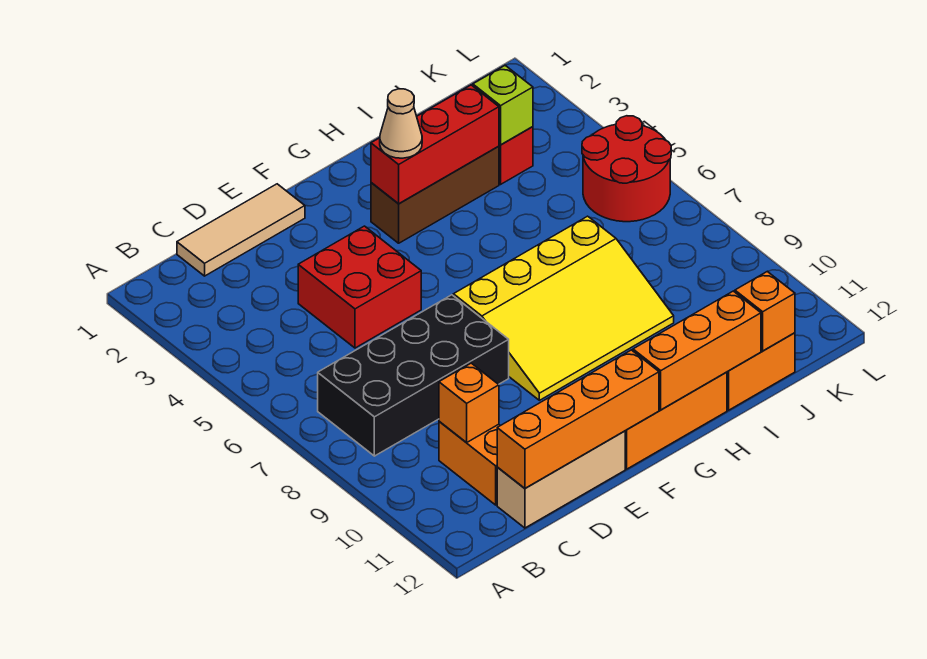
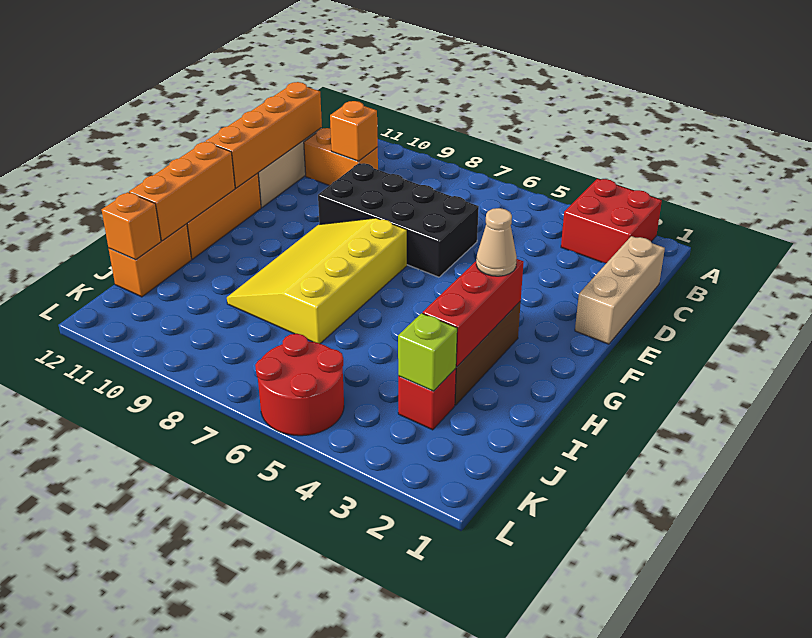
black brick B7:E8 level 1 -> black brick D6:E9 level 1
tan tile C1:E1 level 1 -> tan brick C1:E1 level 1
red brick D4:E5 level 1 -> red brick A2:B3 level 1

